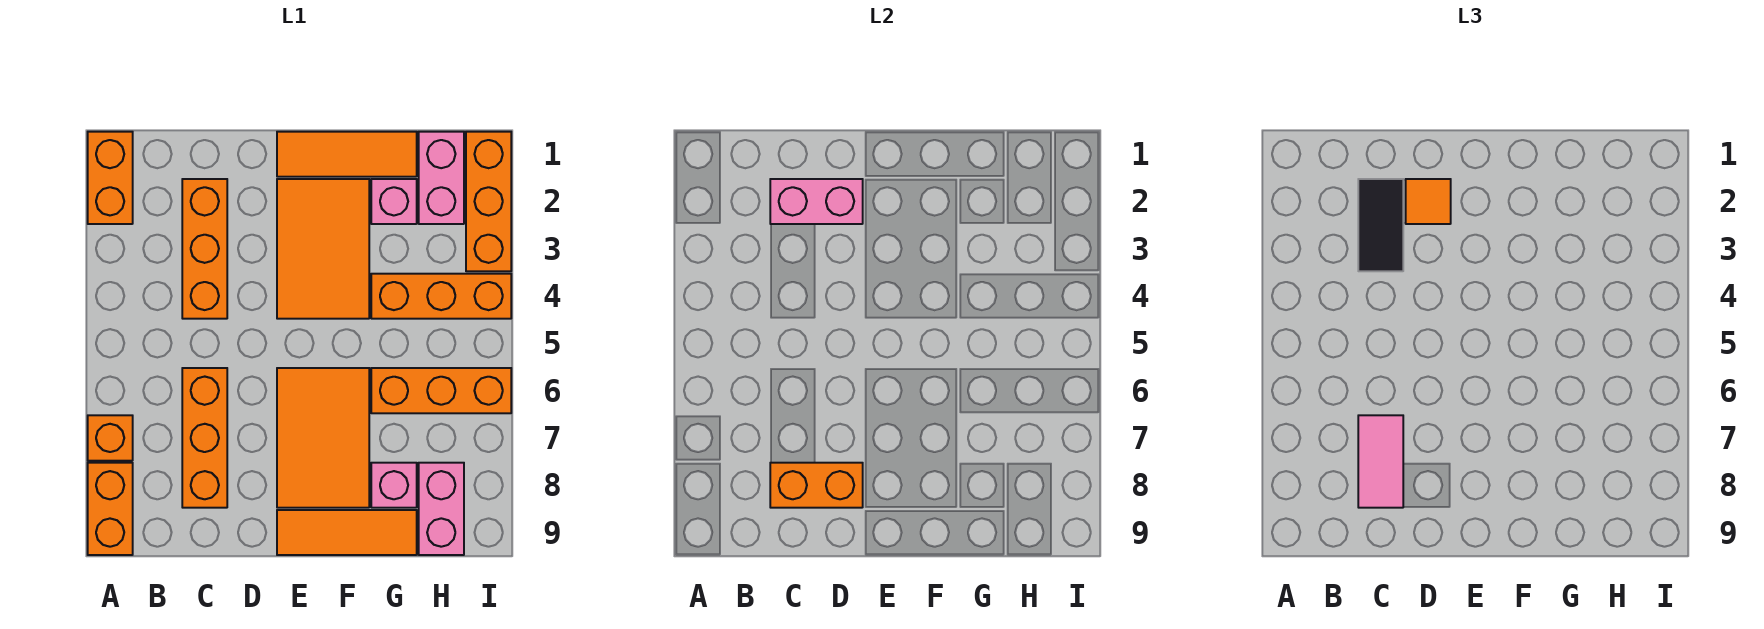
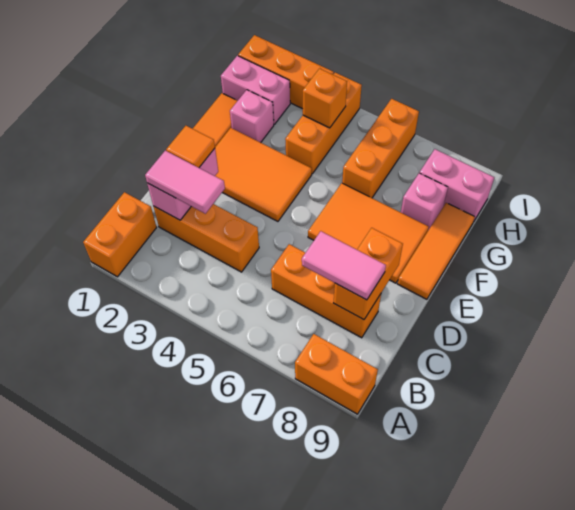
orange brick A1:A2 level 1 -> orange brick A1:B1 level 1
orange brick A7 level 1 -> orange brick H4 level 2
black tile C2:C3 level 3 -> pink tile C2:C3 level 3

